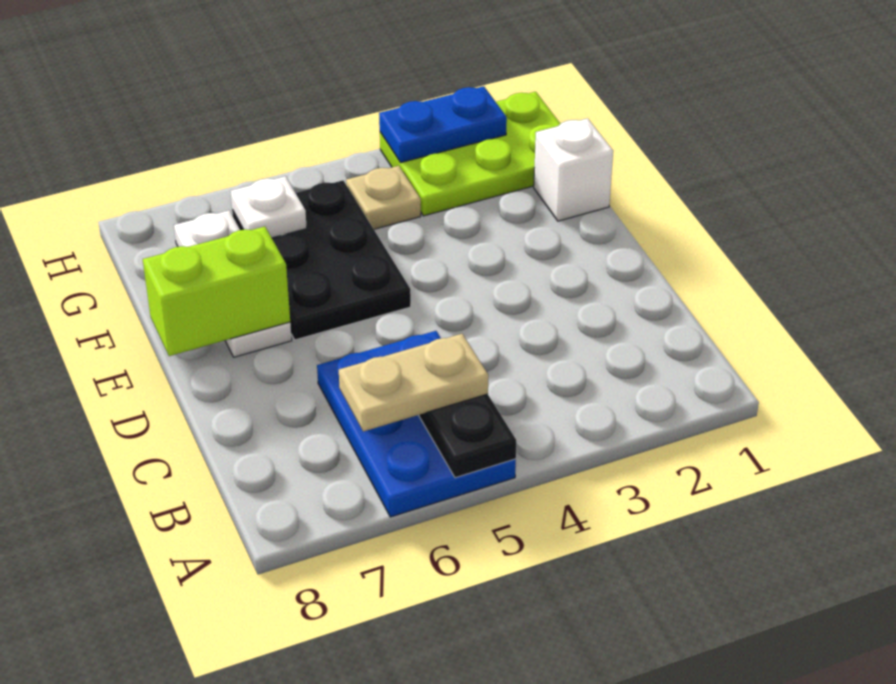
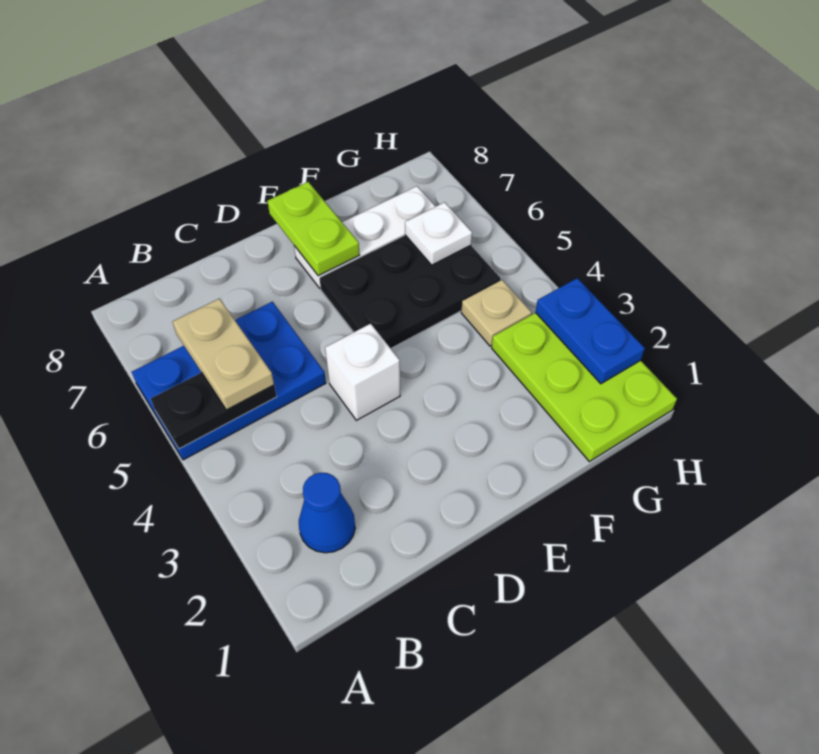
none -> blue cone B2 level 1
lime brick E7:E8 level 2 -> lime plate E7:E8 level 2
white brick F1 level 1 -> white brick D4 level 1

